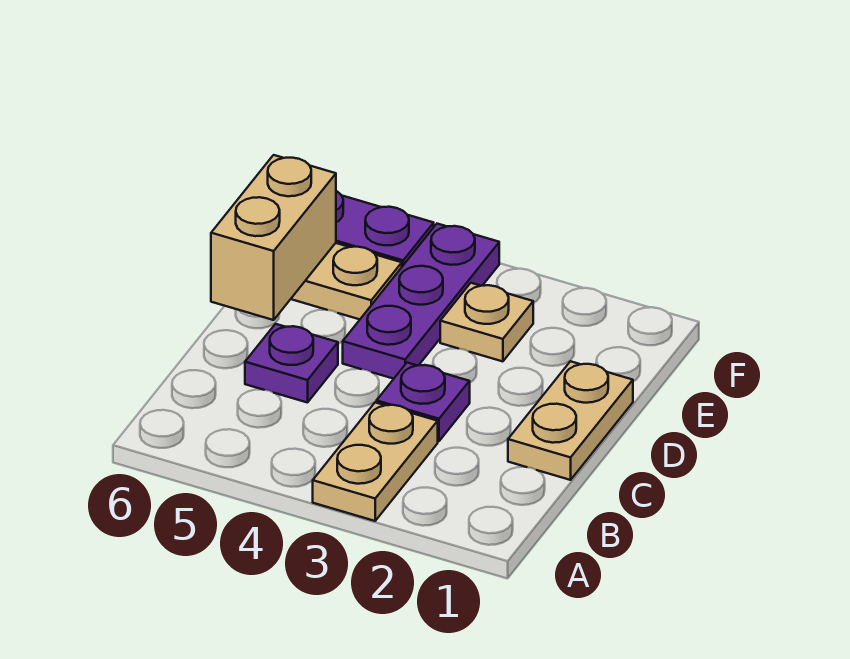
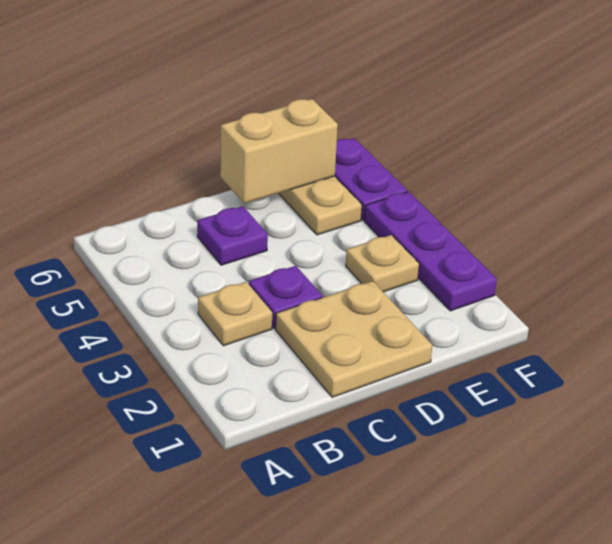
tan plate A3:B3 level 1 -> tan plate B3 level 1
tan plate C1:D1 level 1 -> tan plate C1:D2 level 1
purple plate D4:F4 level 1 -> purple plate F2:F4 level 1

